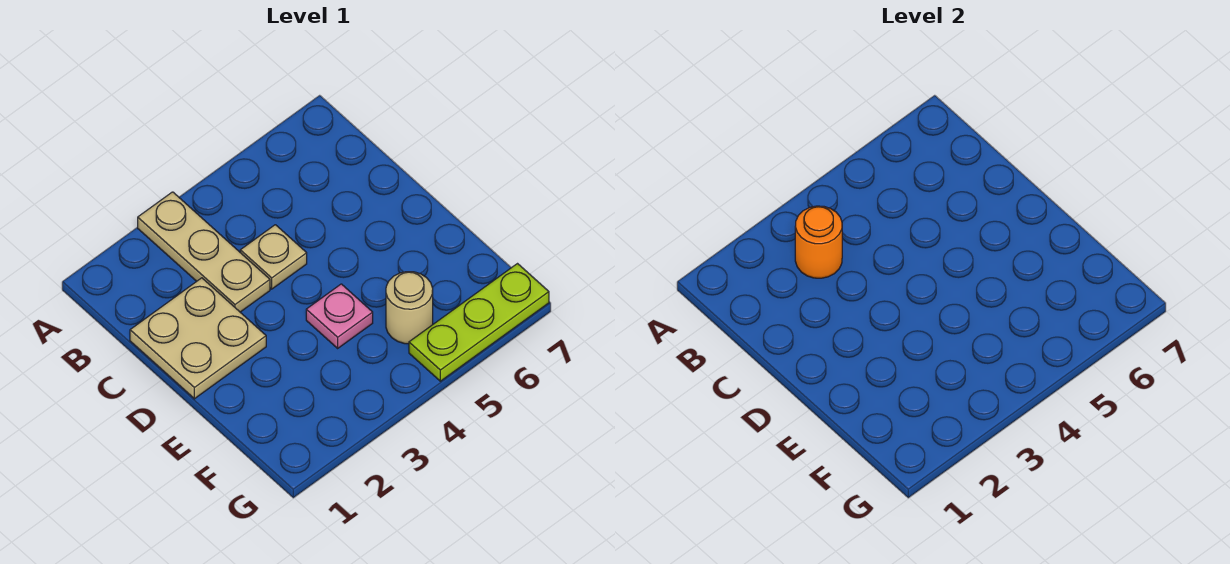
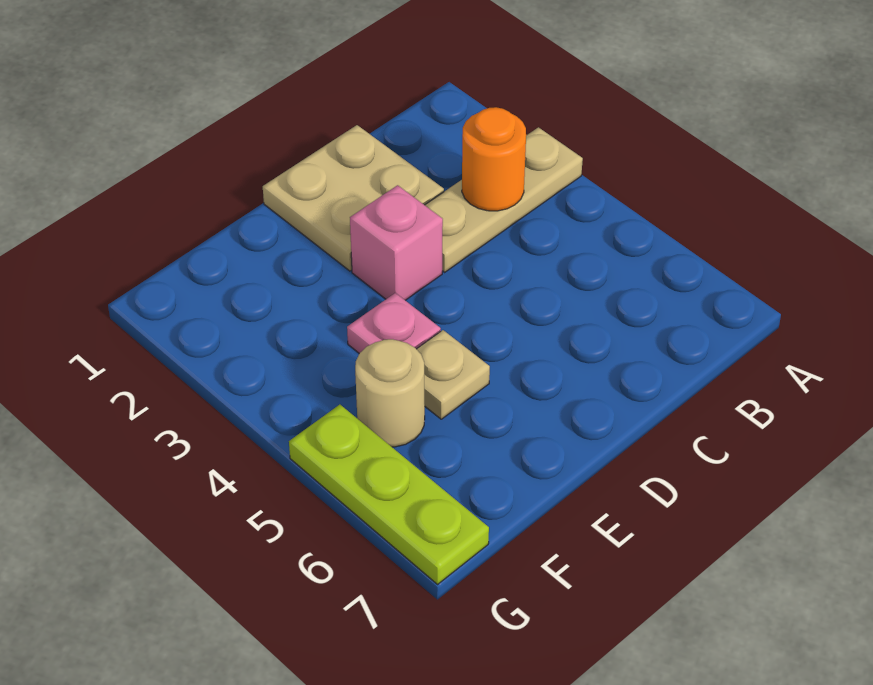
tan plate C4 level 1 -> tan plate E5 level 1
none -> pink brick D3 level 1

